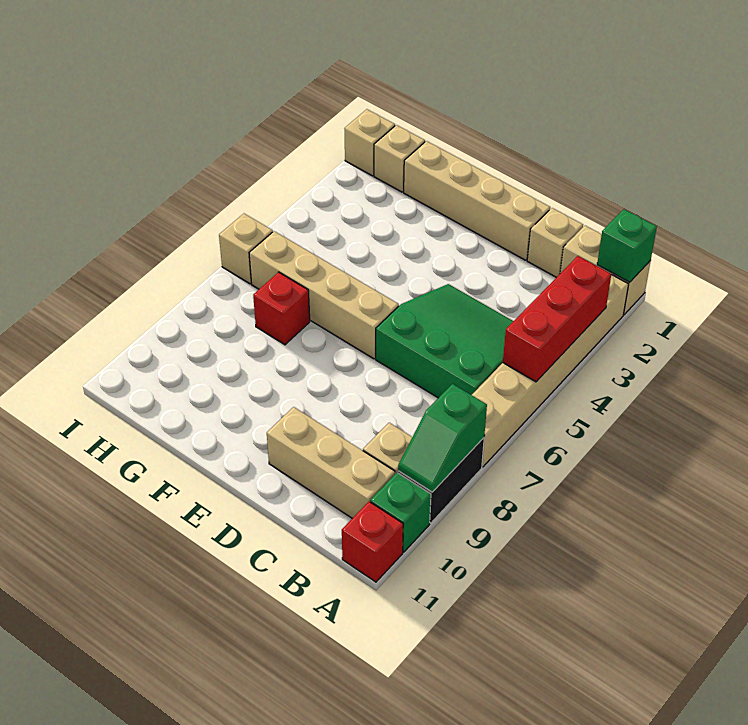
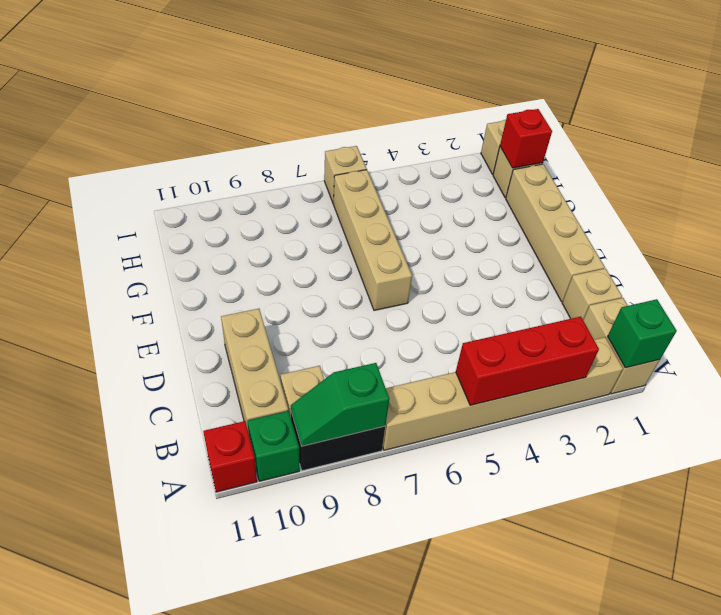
green slope B4:D6 level 1 top 6 -> none
red brick G7 level 1 -> red brick H1 level 2

